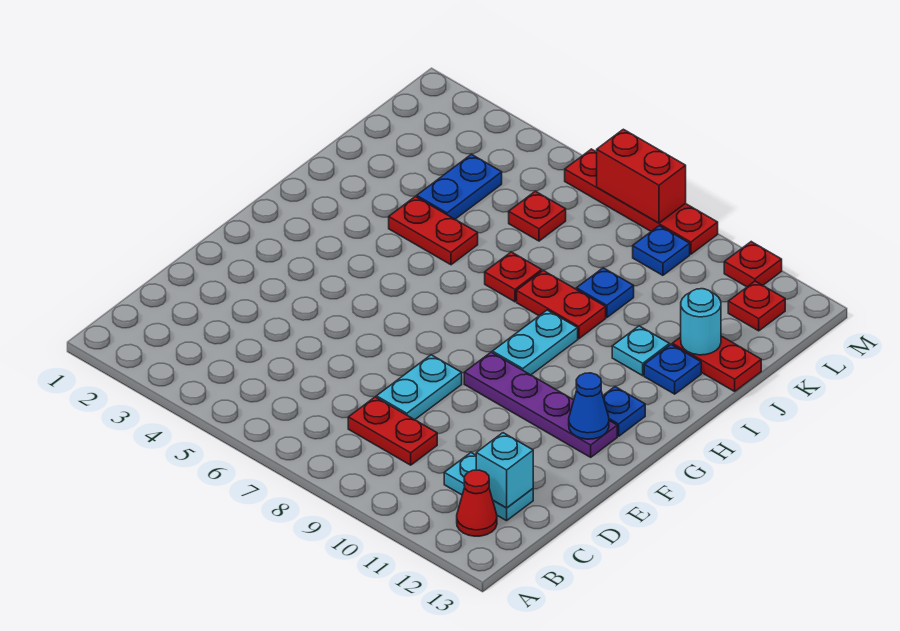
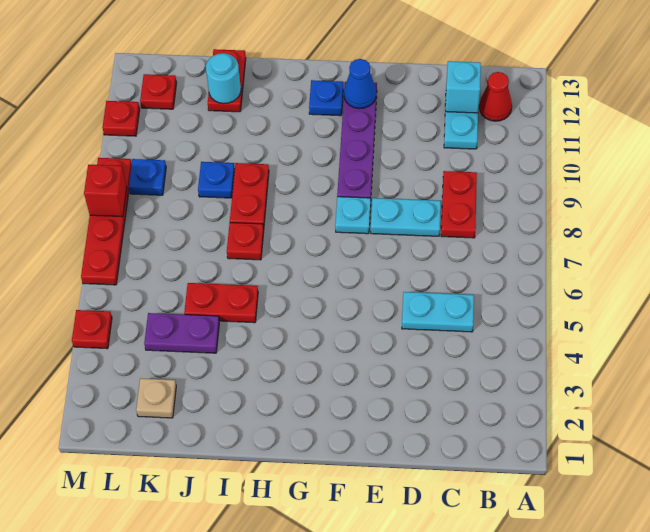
cyan plate G9:H9 level 1 -> cyan plate C5:D5 level 1
red plate I4:I5 level 1 -> red plate I5:J5 level 1
cyan plate I11 level 1 -> cyan plate F8 level 1
blue plate I12 level 1 -> none
blue plate J4:K4 level 1 -> purple plate J4:K4 level 1
none -> tan plate K2 level 1
red plate K6 level 1 -> red plate M4 level 1
red brick M7:M8 level 2 -> red brick M8 level 2

